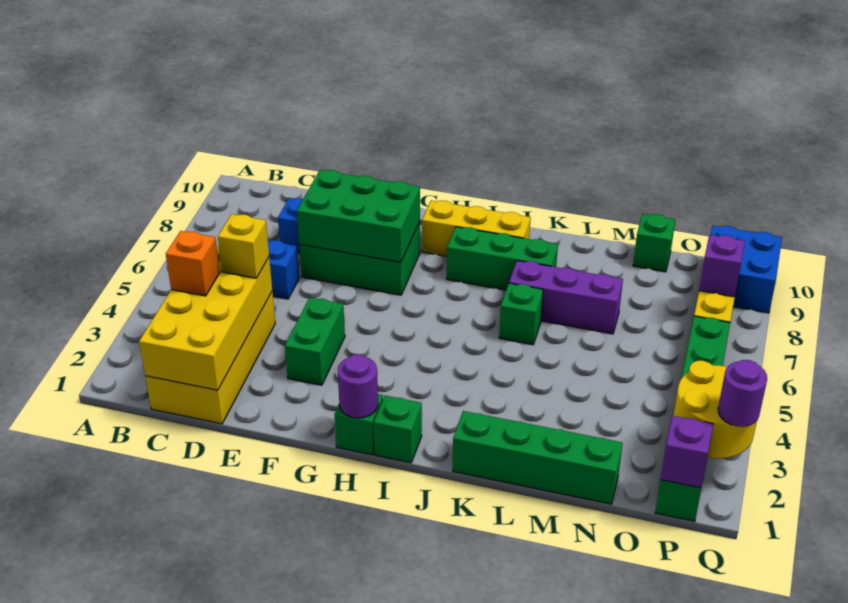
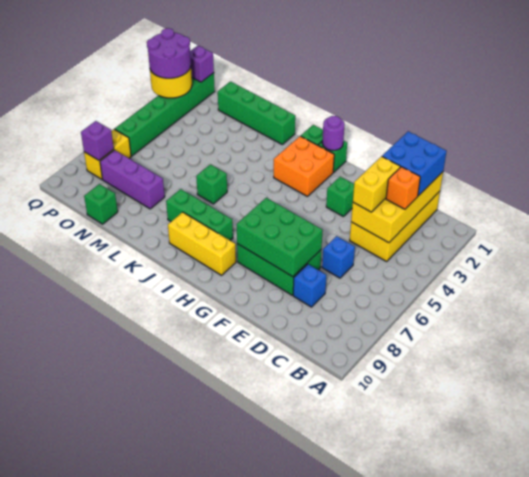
yellow brick D4 level 3 -> yellow brick D3:D4 level 3
green brick F3:F4 level 1 -> green brick F3 level 1
none -> orange brick H2:I3 level 1
purple brick K7:M7 level 1 -> purple brick M8:O8 level 1
blue brick P9:Q10 level 1 -> blue brick C1:D2 level 3
purple round brick Q2 level 3 -> purple round brick P2:Q3 level 3

